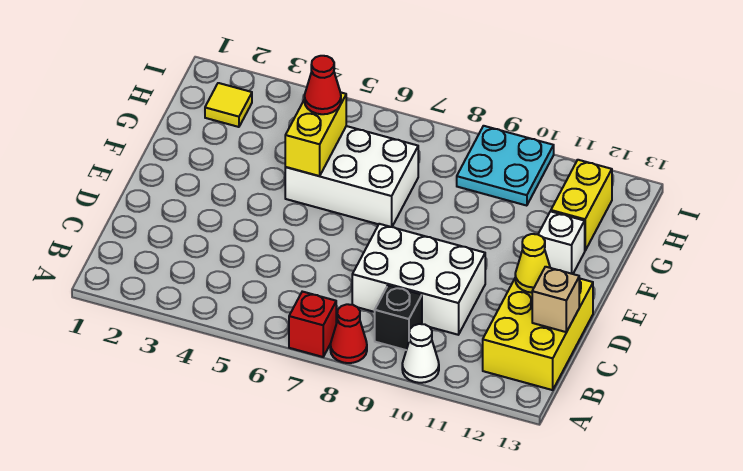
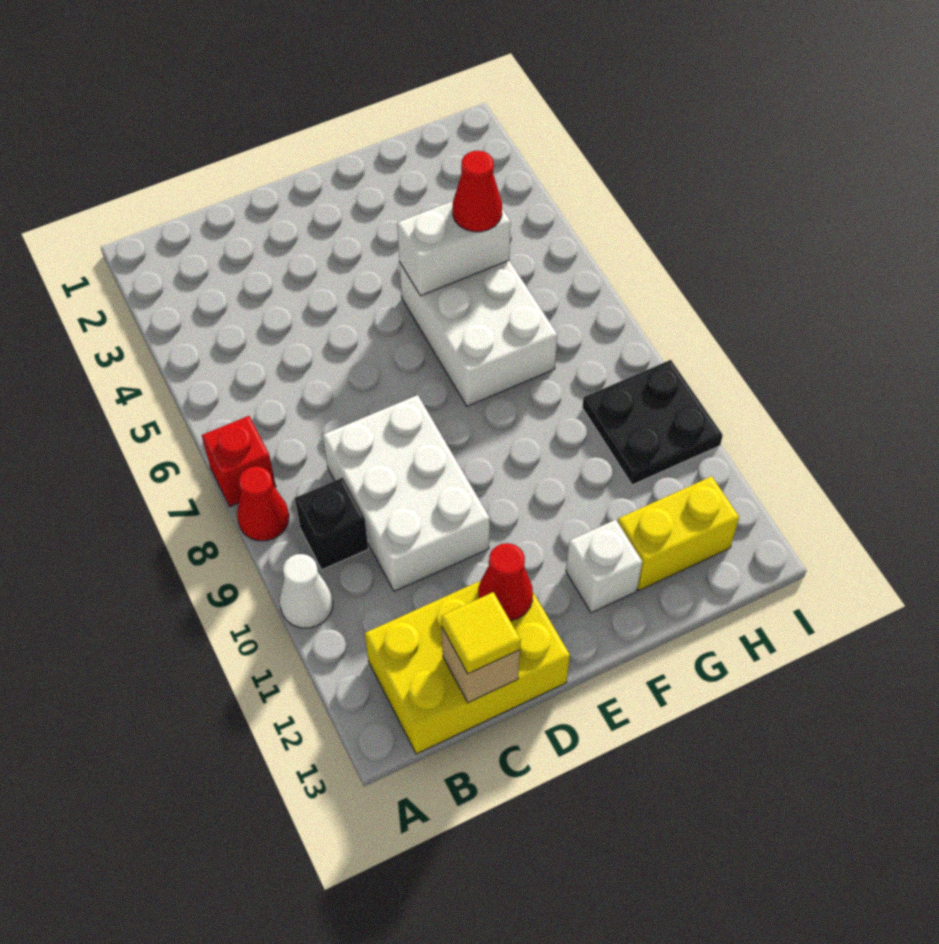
yellow cone D12 level 2 -> red cone D12 level 2
yellow brick F5:G5 level 2 -> white brick F5:G5 level 2
yellow tile H2 level 1 -> yellow tile C13 level 3
cyan plate H9:I10 level 1 -> black plate H9:I10 level 1

